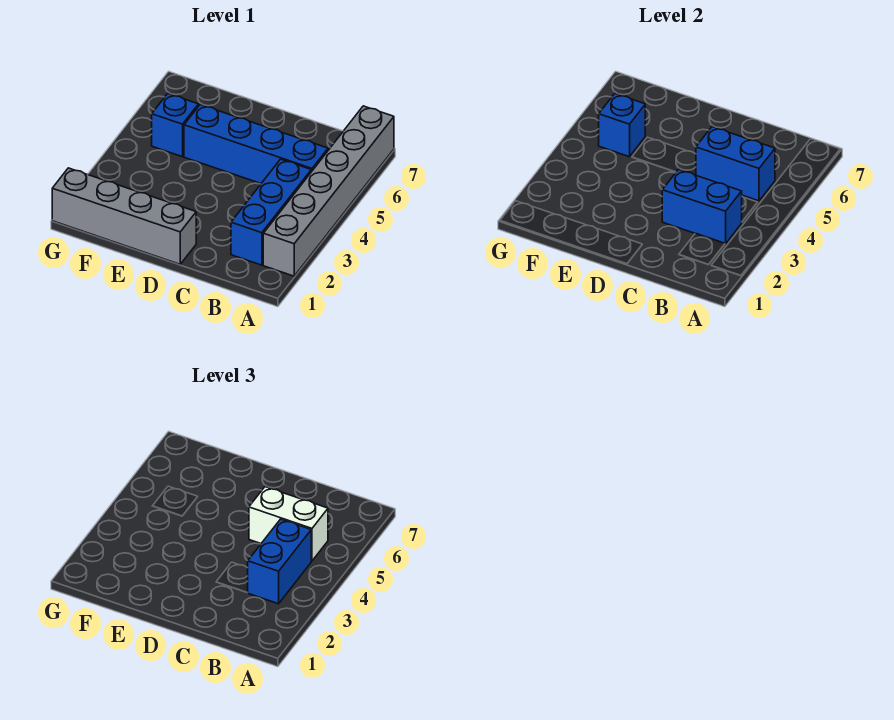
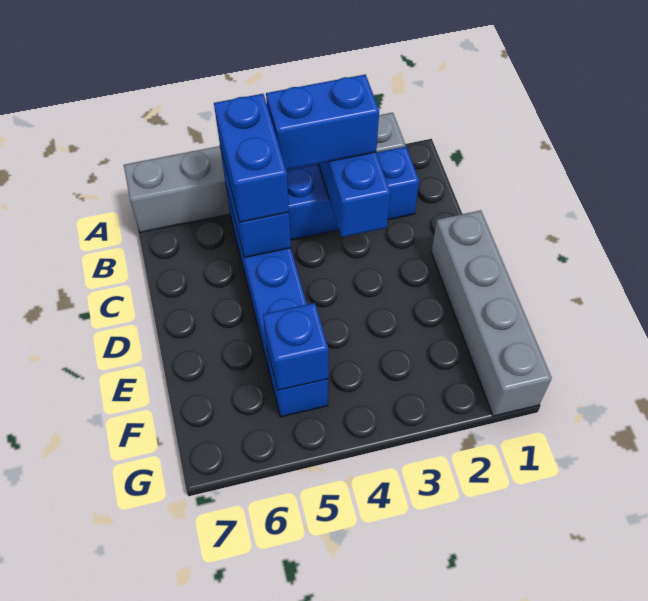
white brick B5:C5 level 3 -> blue brick B5:C5 level 3

